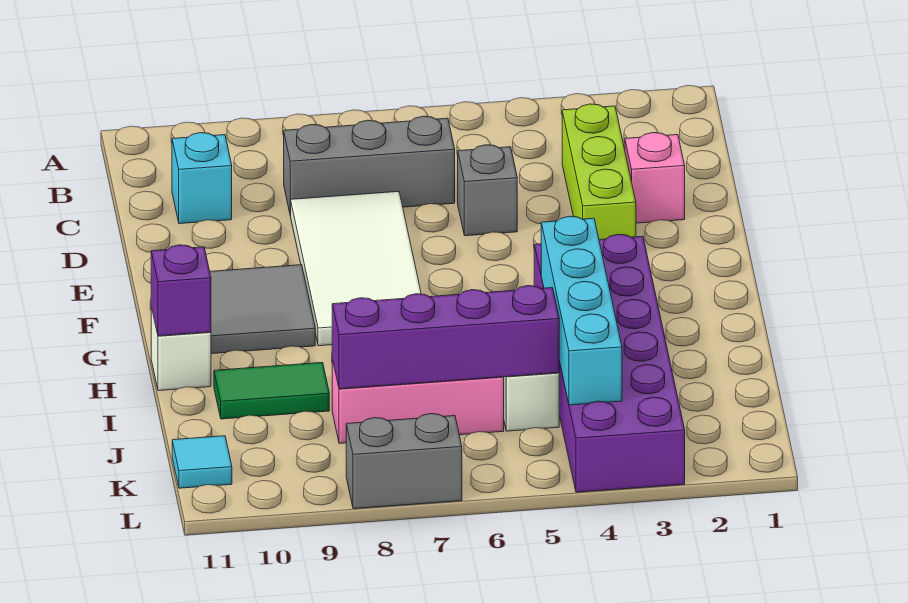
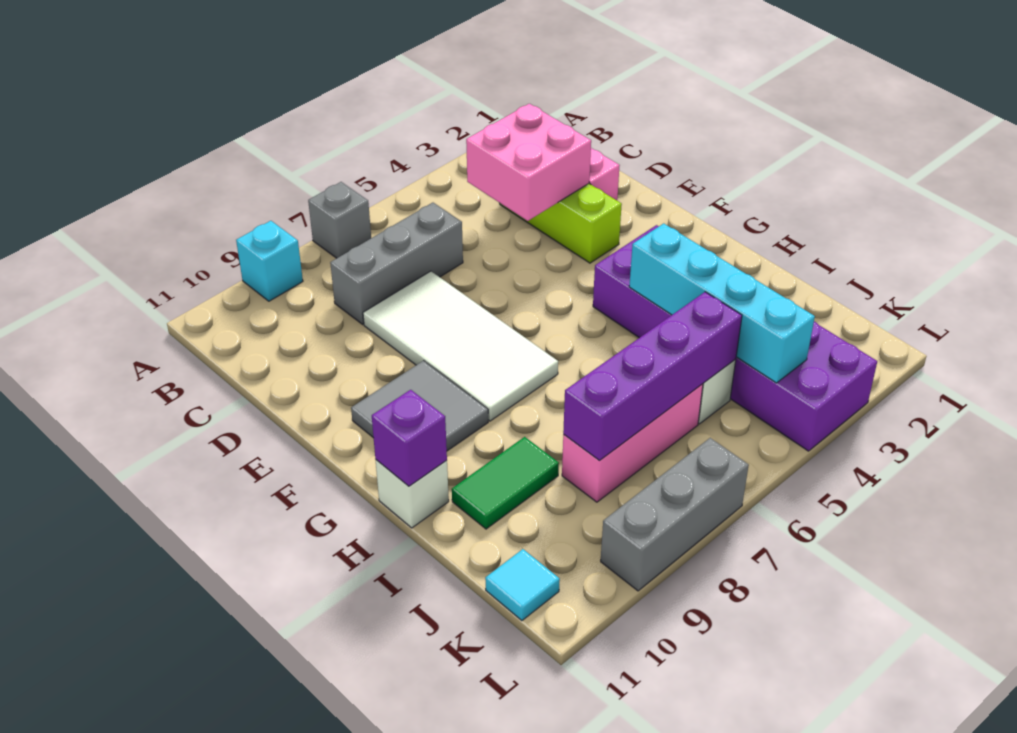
none -> pink brick C3:D4 level 2
cyan brick C10 level 1 -> cyan brick A9 level 1
grey brick D5 level 1 -> grey brick A7 level 1
grey brick L7:L8 level 1 -> grey brick L7:L9 level 1

